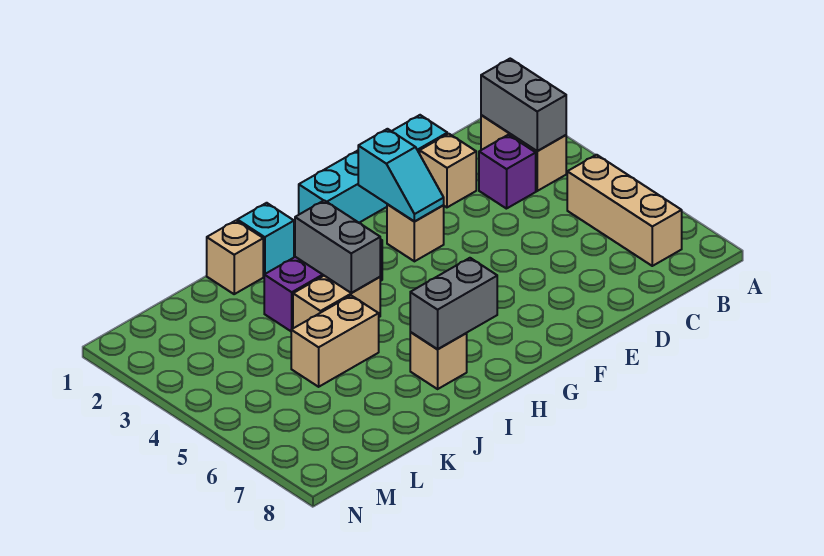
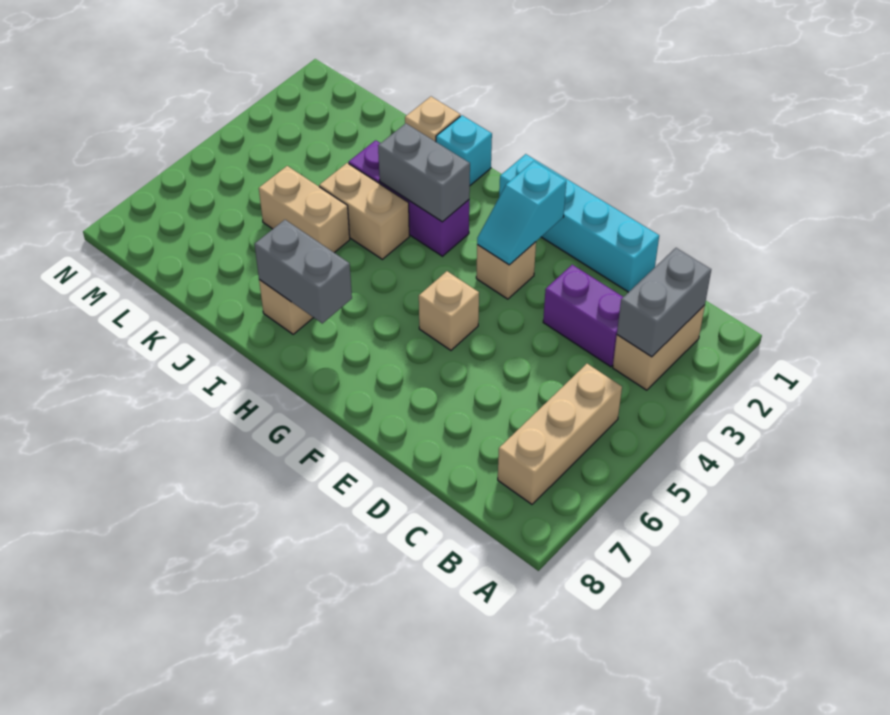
purple brick C3 level 1 -> purple brick C3:D3 level 1
tan brick D2 level 1 -> tan brick F5 level 1
grey brick I3:I4 level 2 -> grey brick H3:I3 level 2

